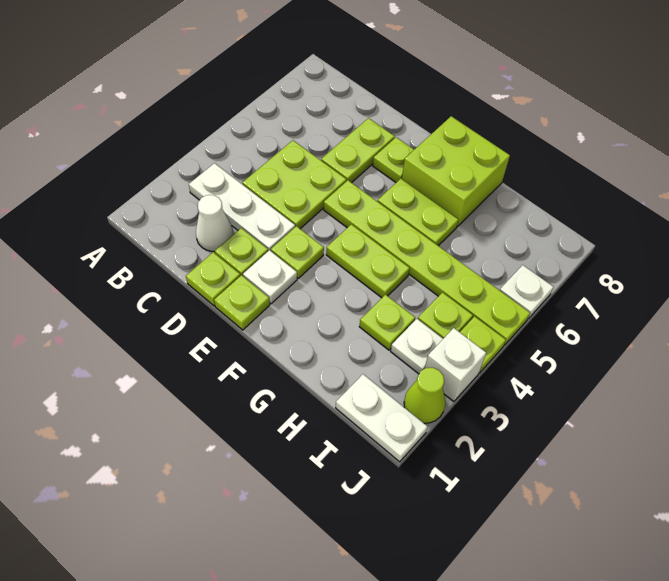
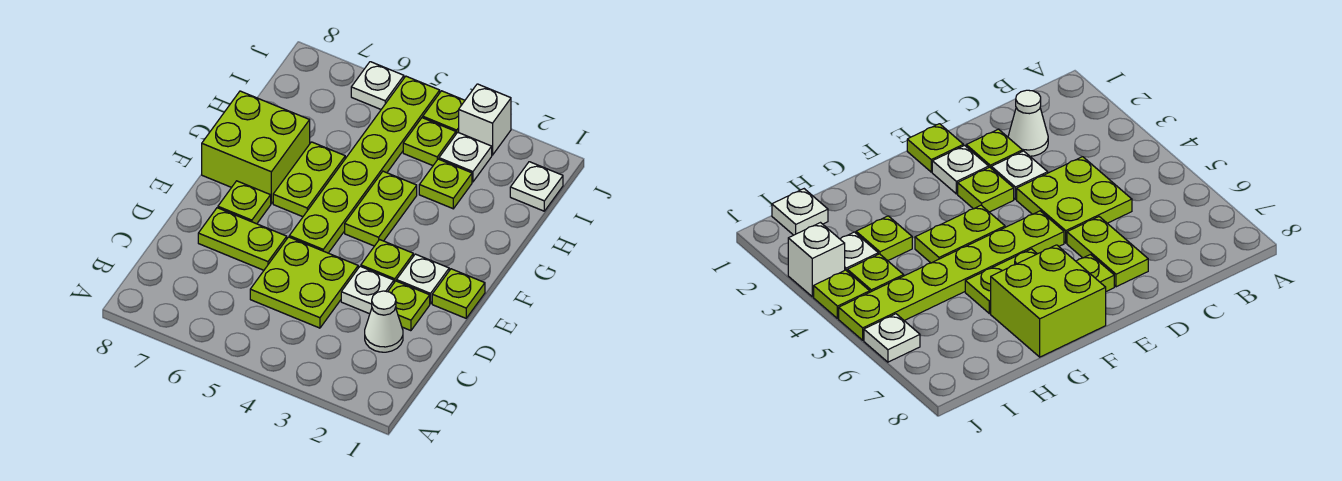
white plate B3:D3 level 1 -> white plate D3 level 1
lime plate D1 level 1 -> none
white plate I1:J1 level 1 -> white plate I1 level 1
lime cone J2 level 1 -> none

